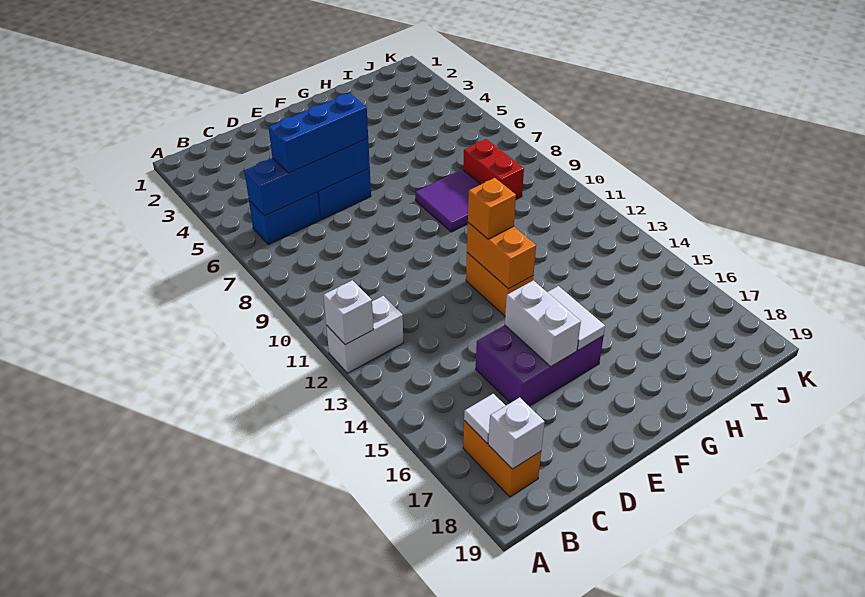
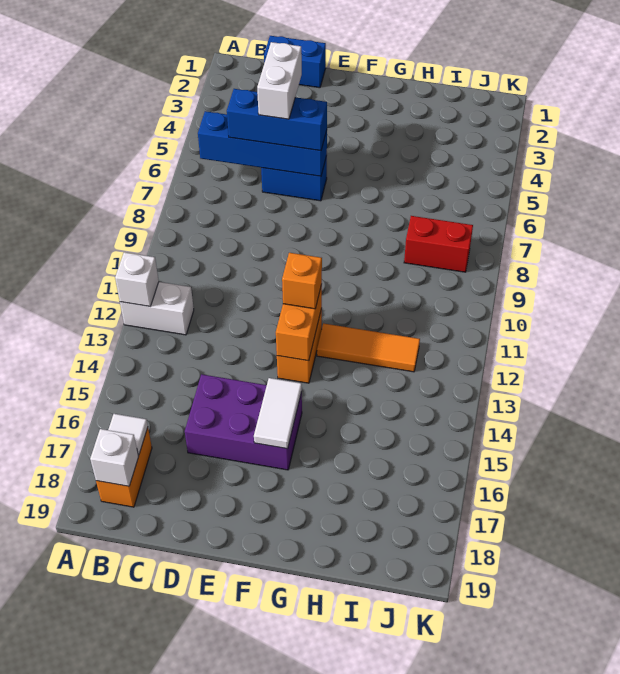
blue brick B6:C6 level 1 -> blue brick C1:D1 level 1
white brick E15:E16 level 2 -> white brick D5:D6 level 4
purple tile G8:H9 level 1 -> none
none -> orange tile G12:I12 level 1
red brick I8:I9 level 1 -> red brick I8:J8 level 1

